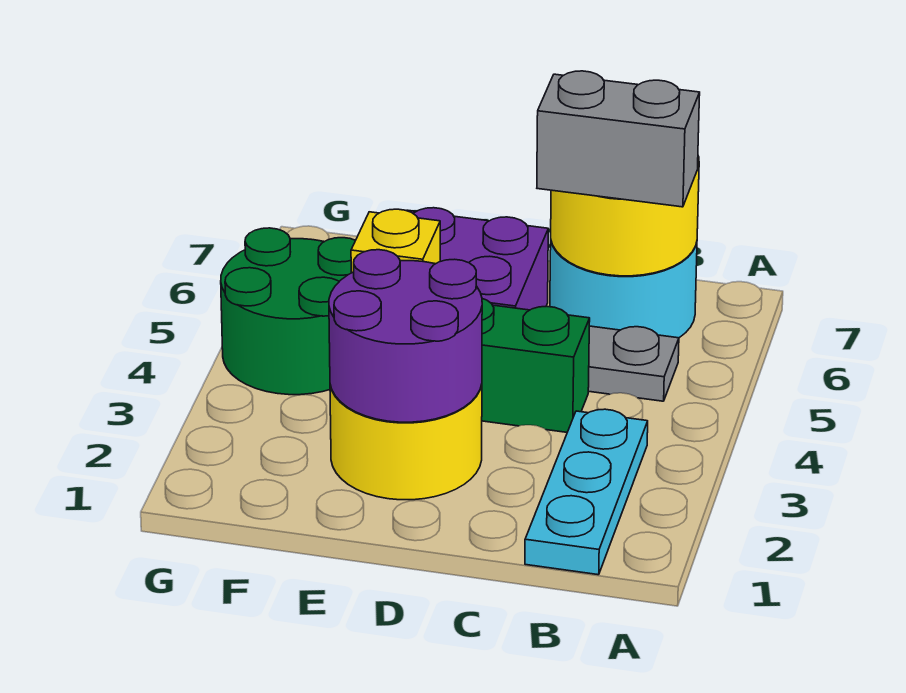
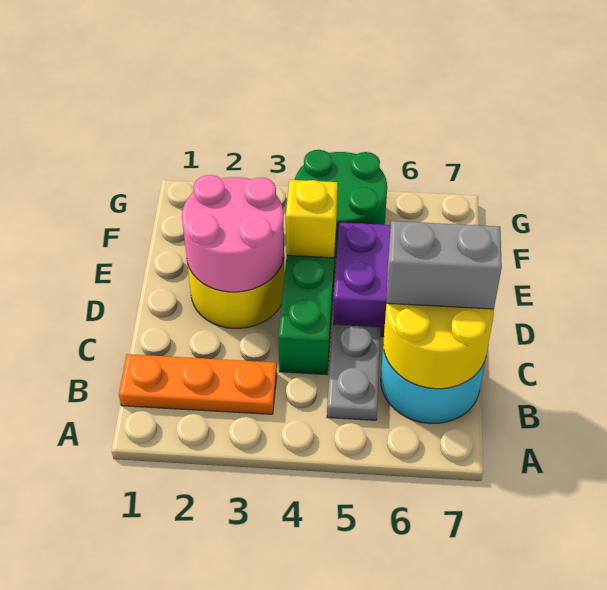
cyan plate B1:B3 level 1 -> orange plate B1:B3 level 1
grey brick B6:C6 level 3 -> grey brick C6:C7 level 3
purple round brick D2:E3 level 2 -> pink round brick D2:E3 level 2

